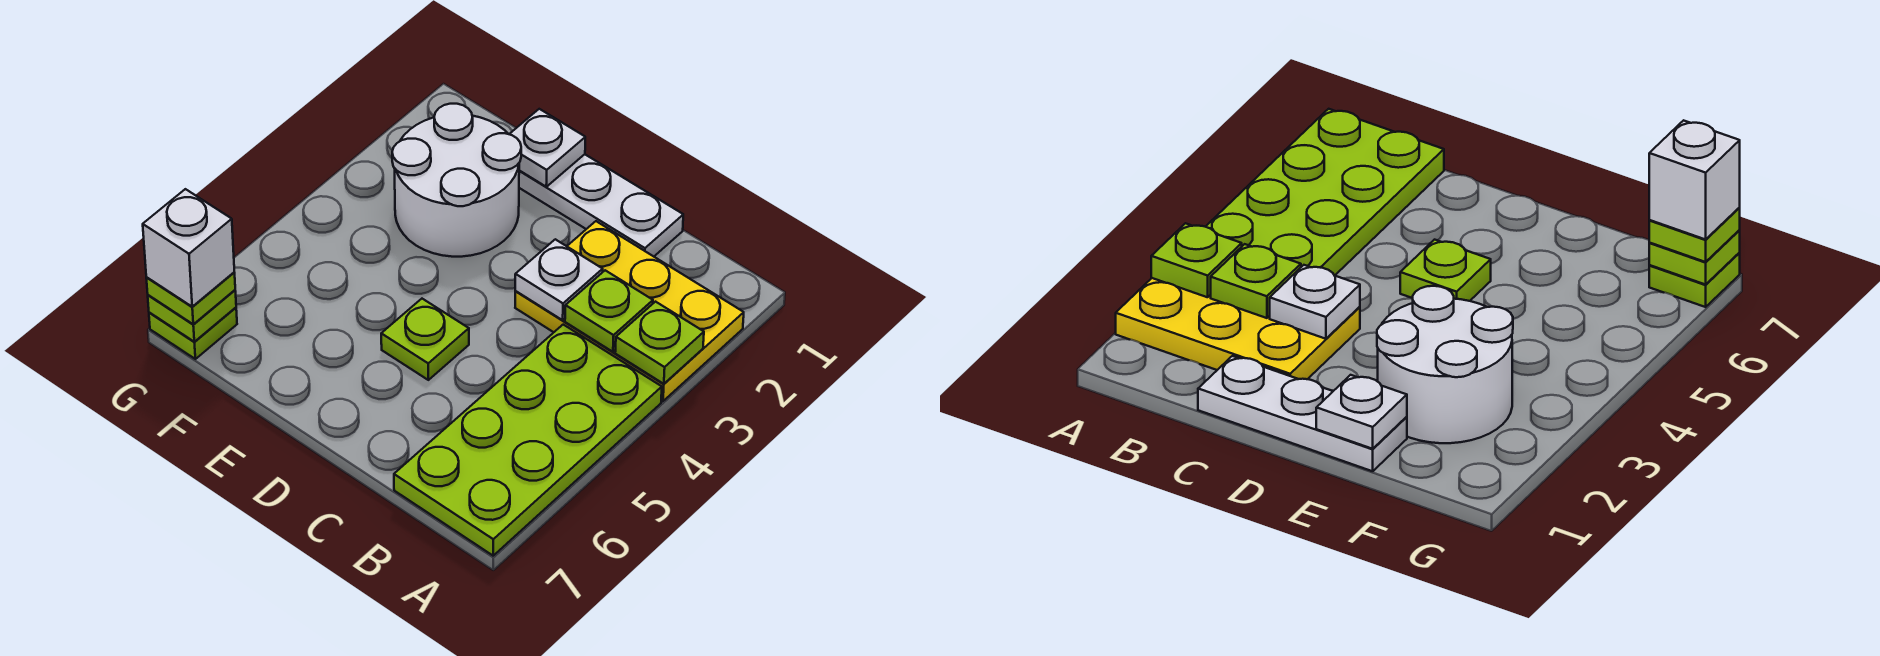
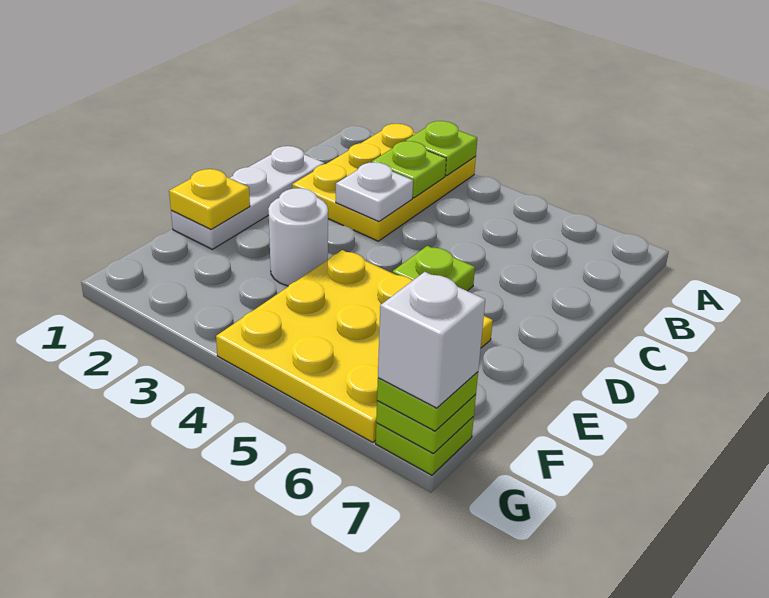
lime plate A4:B7 level 1 -> none
white plate E1 level 2 -> yellow plate E1 level 2
white round brick E2:F3 level 1 -> white round brick E3 level 1
none -> yellow plate E4:G6 level 1

